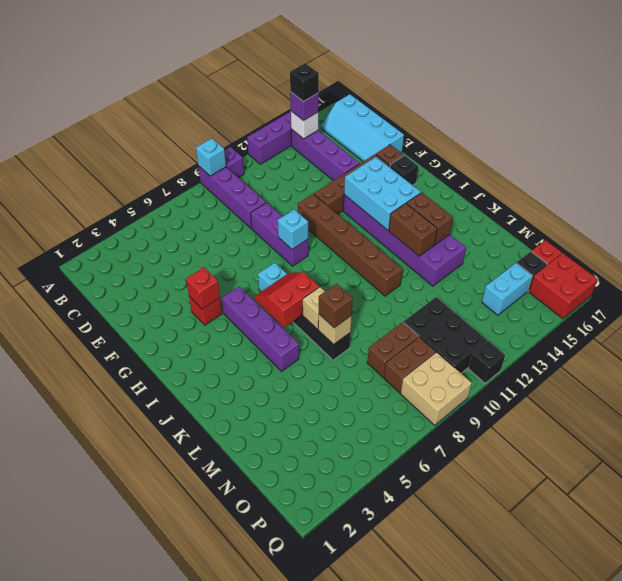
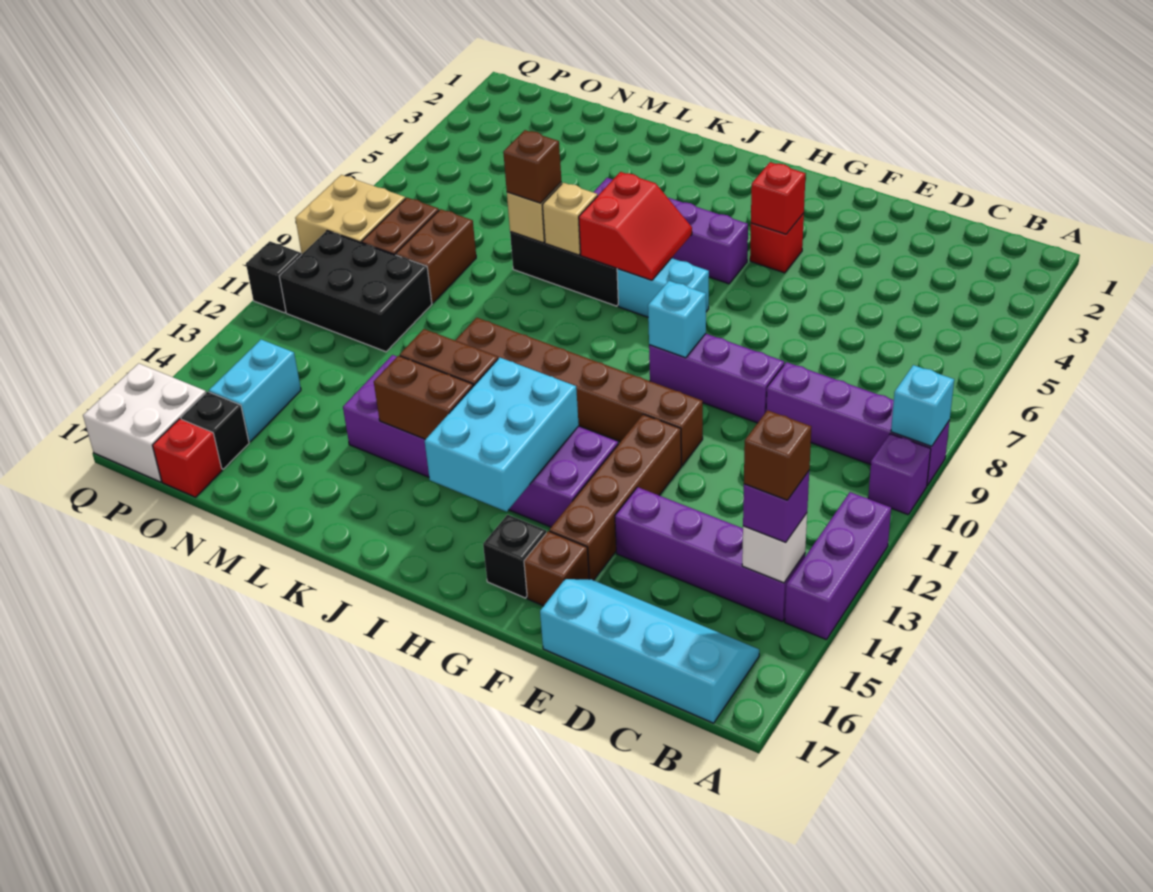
black brick B14 level 4 -> brown brick B14 level 4
cyan brick G13:I14 level 2 -> cyan brick H13:I15 level 2
red brick P16:Q17 level 1 -> white brick P16:Q17 level 1

